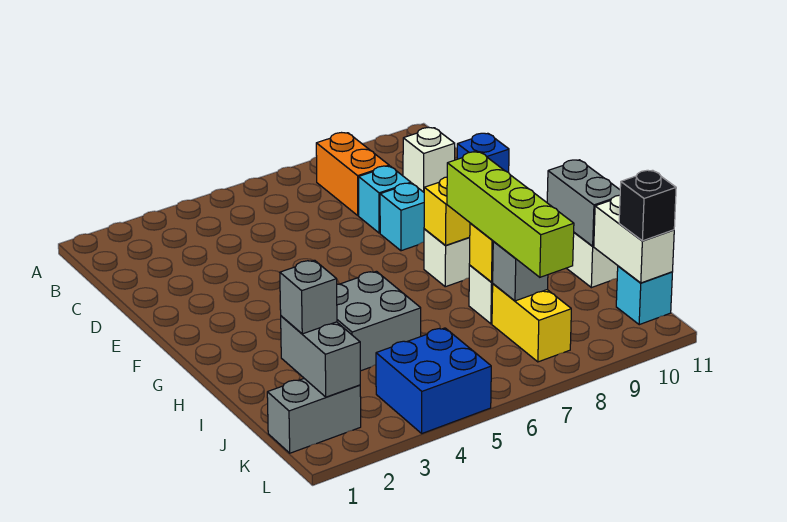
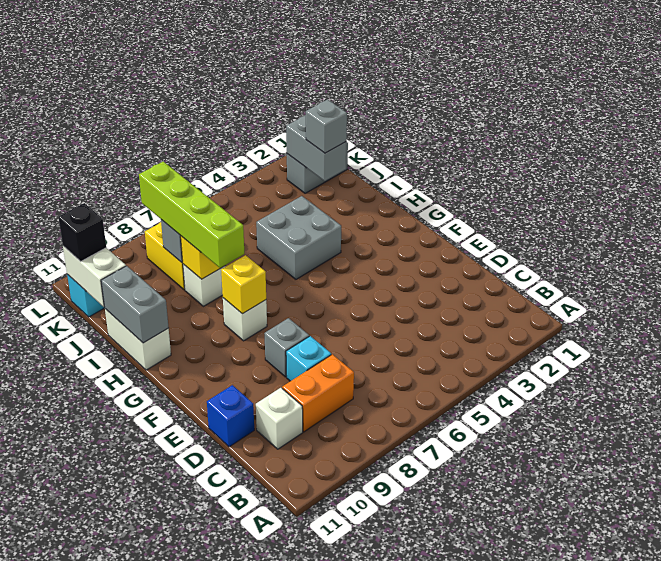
orange brick B8:C8 level 1 -> orange brick C8:C9 level 1
cyan brick E8 level 1 -> grey brick E8 level 1
blue brick K4:L5 level 1 -> none

